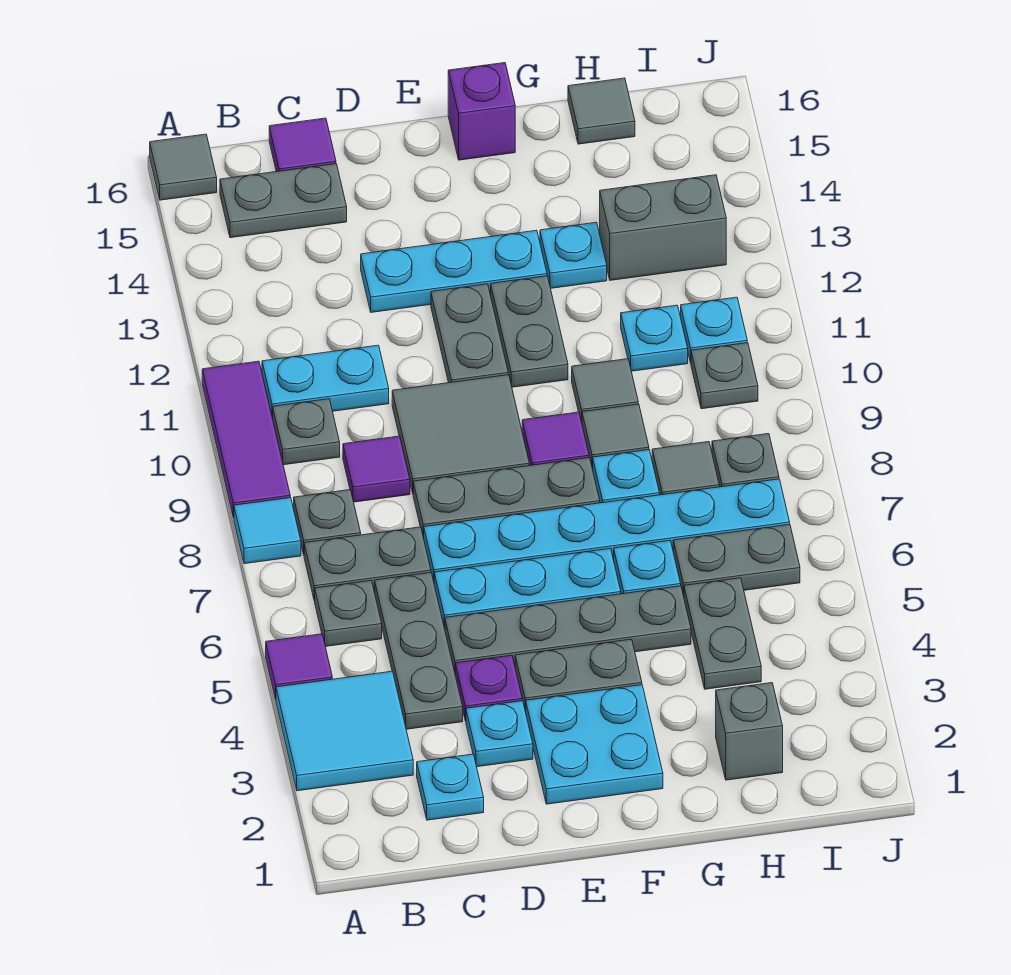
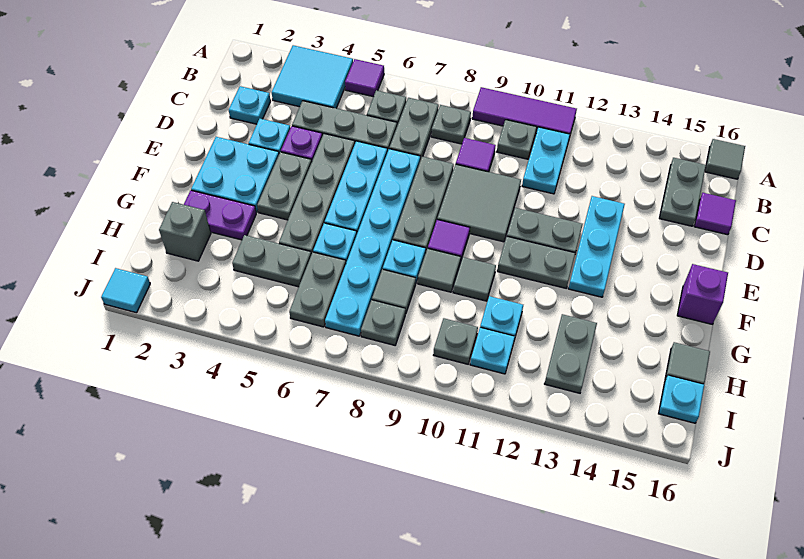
cyan tile A8 level 1 -> cyan tile J1 level 1
none -> purple plate G2:G3 level 1
cyan plate G13 level 1 -> cyan plate I16 level 1
grey brick H13:I13 level 1 -> grey plate H13:I13 level 1

